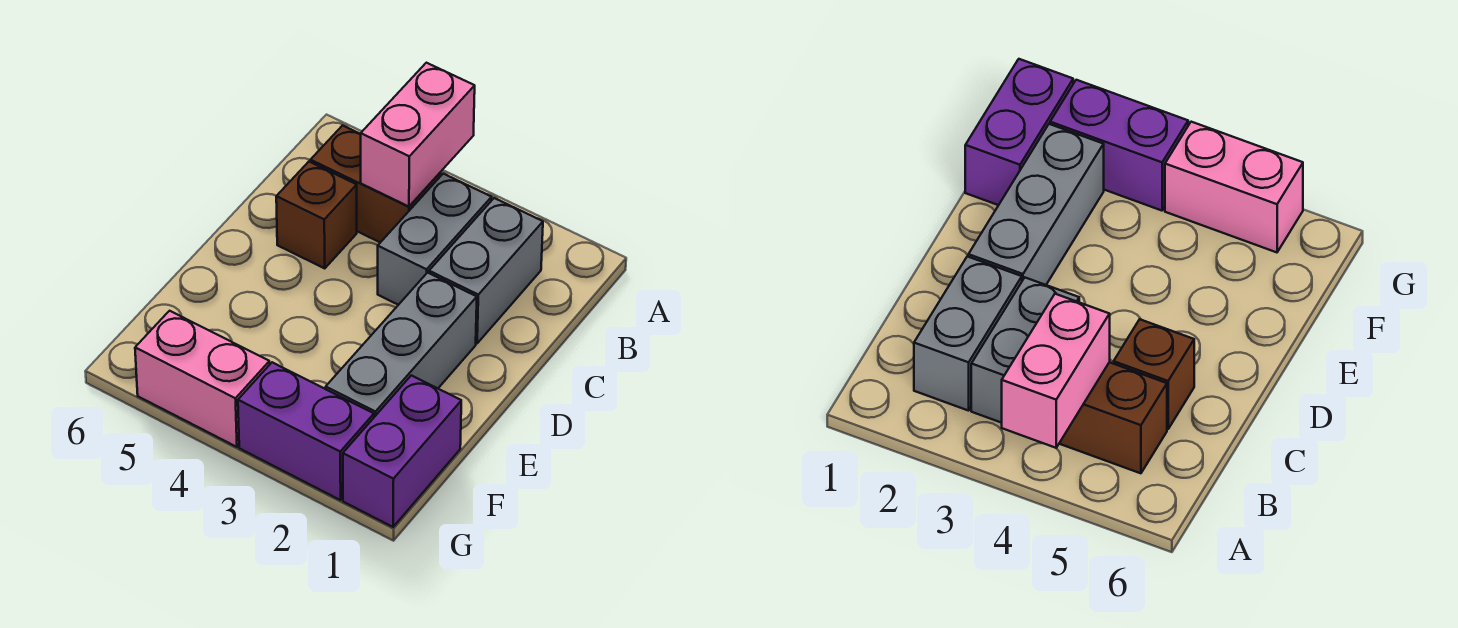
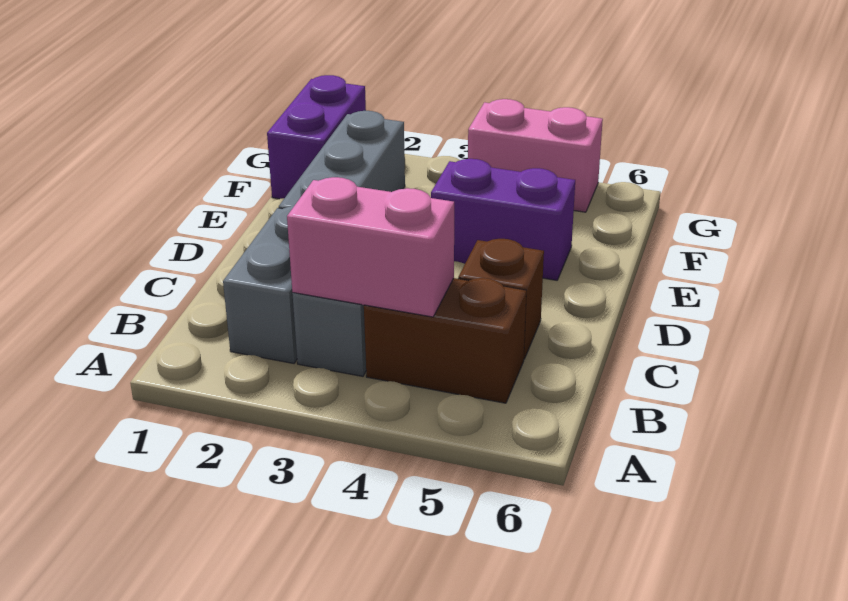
pink brick A4:B4 level 2 -> pink brick B3:B4 level 2
purple brick G2:G3 level 1 -> purple brick E4:E5 level 1

